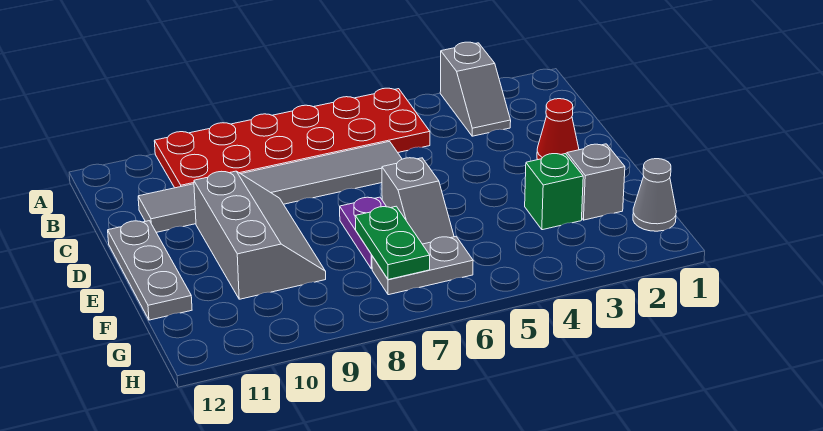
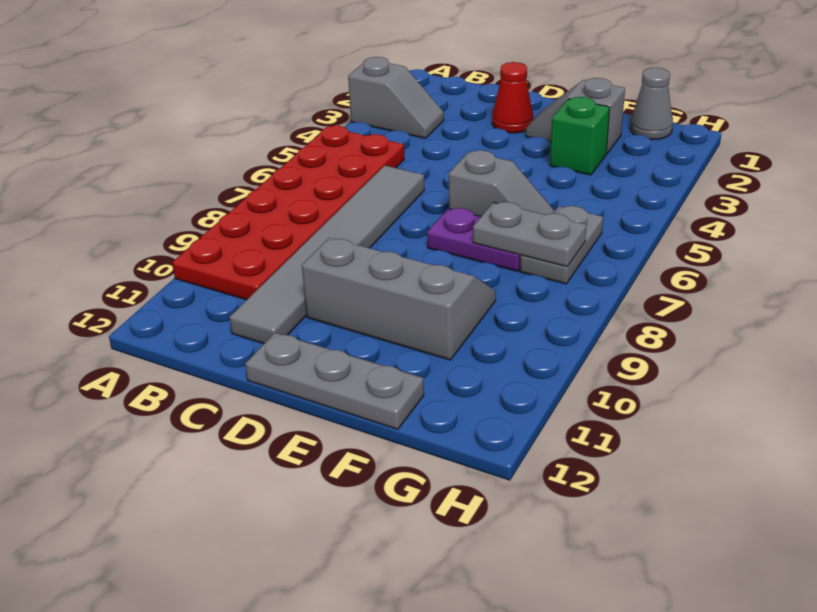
green plate F7:G7 level 2 -> grey plate F7:G7 level 2

